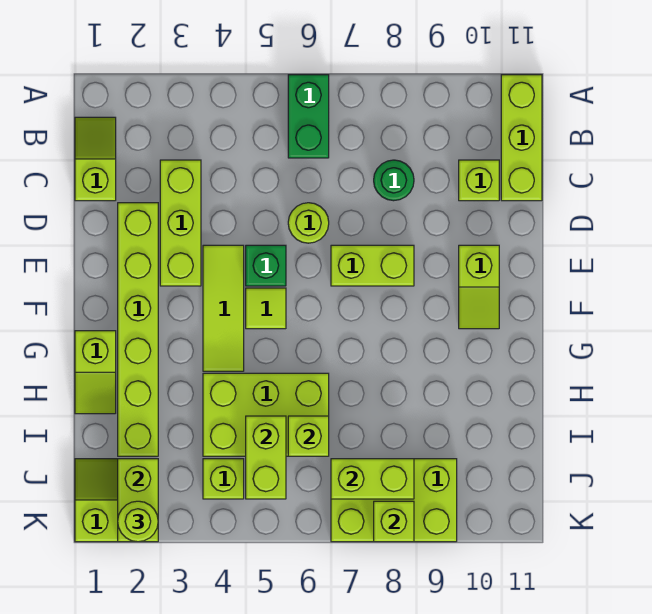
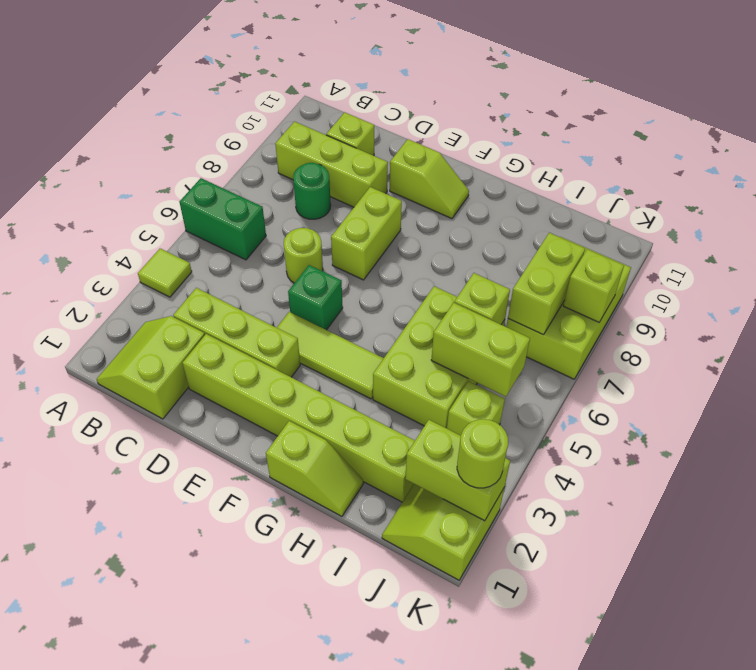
lime brick A11:C11 level 1 -> lime brick B9:D9 level 1
lime slope B1:C1 level 1 top C -> lime slope B1:C2 level 1 top C
lime tile F5 level 1 -> lime tile A4 level 1

